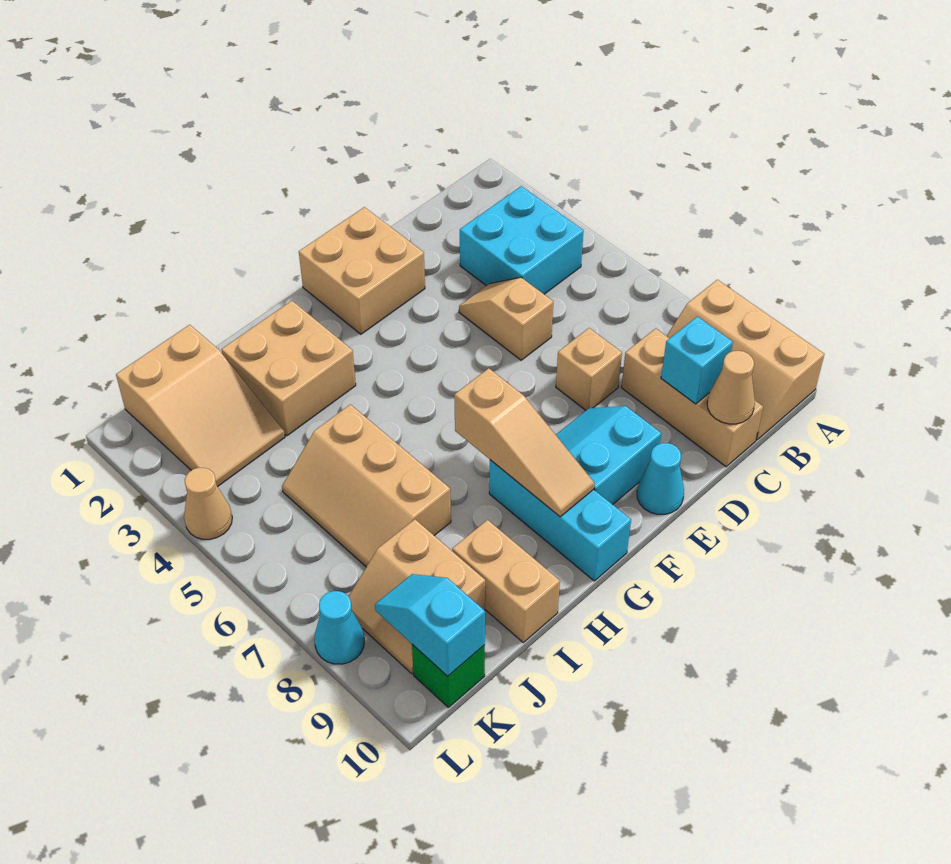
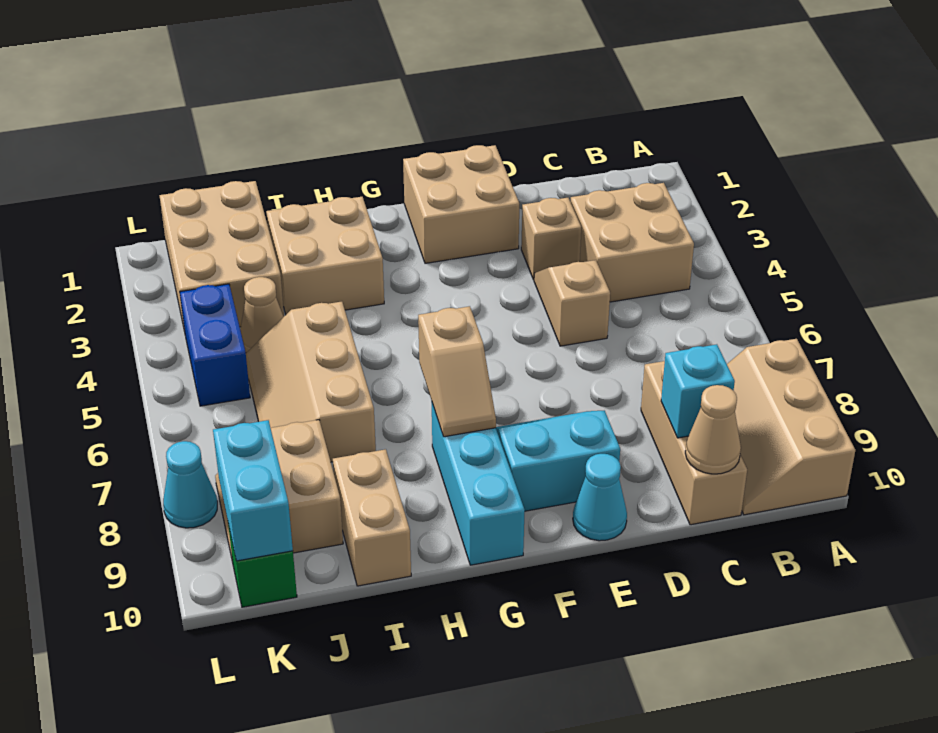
cyan brick B3:C4 level 1 -> tan brick B3:C4 level 1
tan brick D7 level 1 -> tan brick D3 level 1
tan slope G7:G9 level 2 top 7 -> tan slope G7:G8 level 2 top 7
tan slope J1:K3 level 1 top 1 -> tan brick J1:K3 level 1
none -> blue brick K4:K5 level 1
cyan slope K9:K10 level 2 top 10 -> cyan brick K9:K10 level 2
tan cone L4 level 1 -> tan cone J4 level 1

